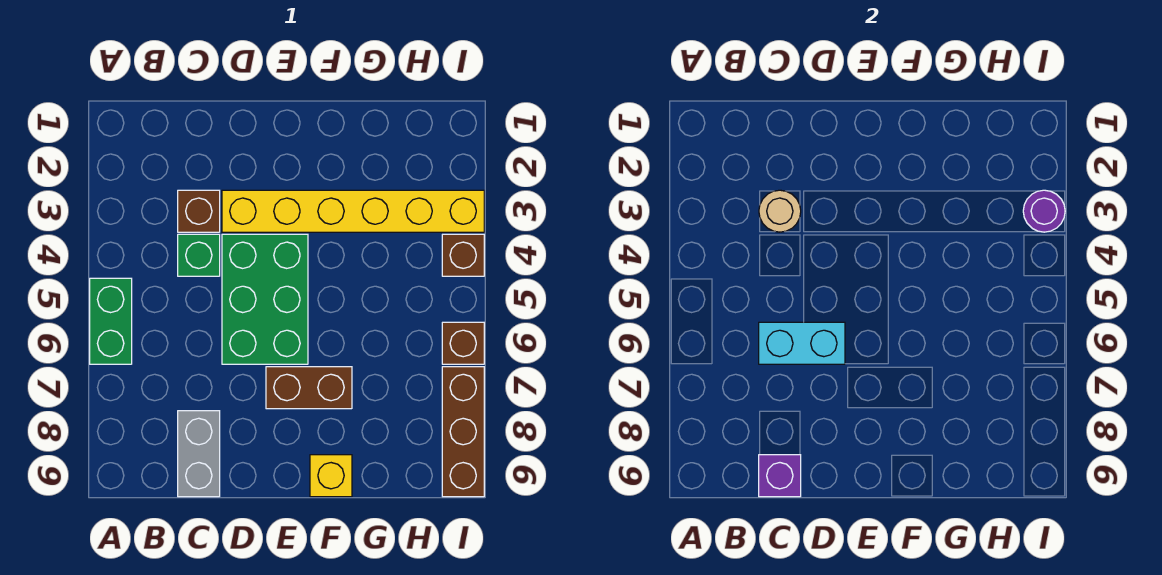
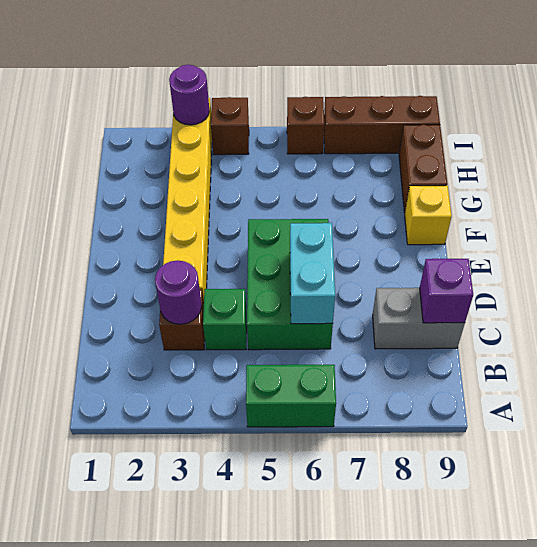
tan round brick C3 level 2 -> purple round brick C3 level 2
green brick D4:E6 level 1 -> green brick C5:E6 level 1
brown brick E7:F7 level 1 -> brown brick G9:H9 level 1

